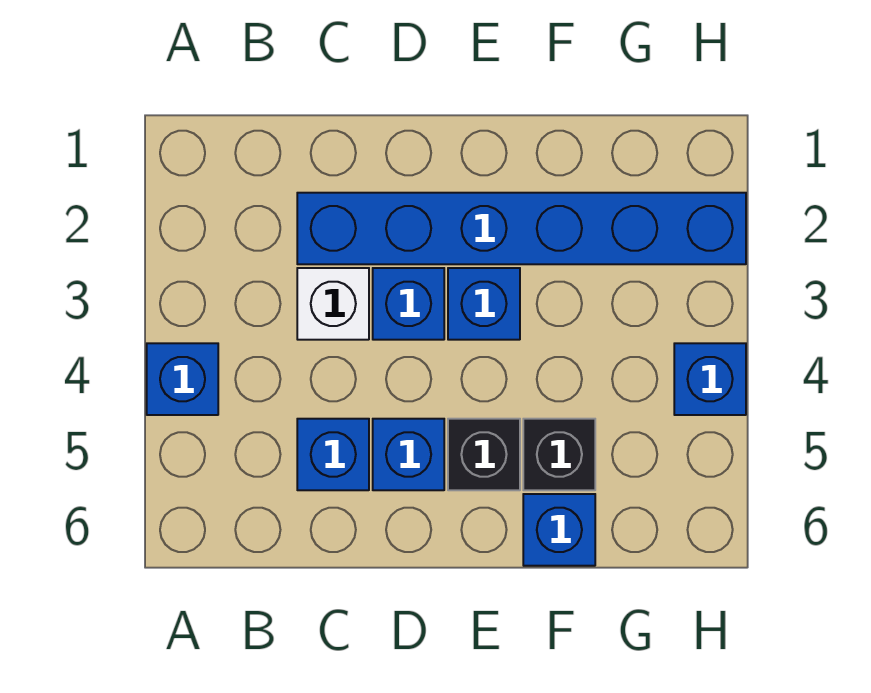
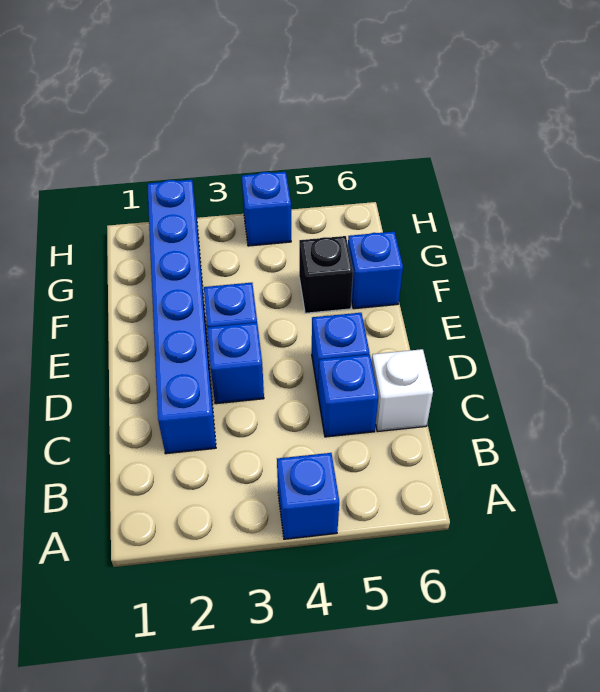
white brick C3 level 1 -> white brick C6 level 1
black brick E5 level 1 -> none

